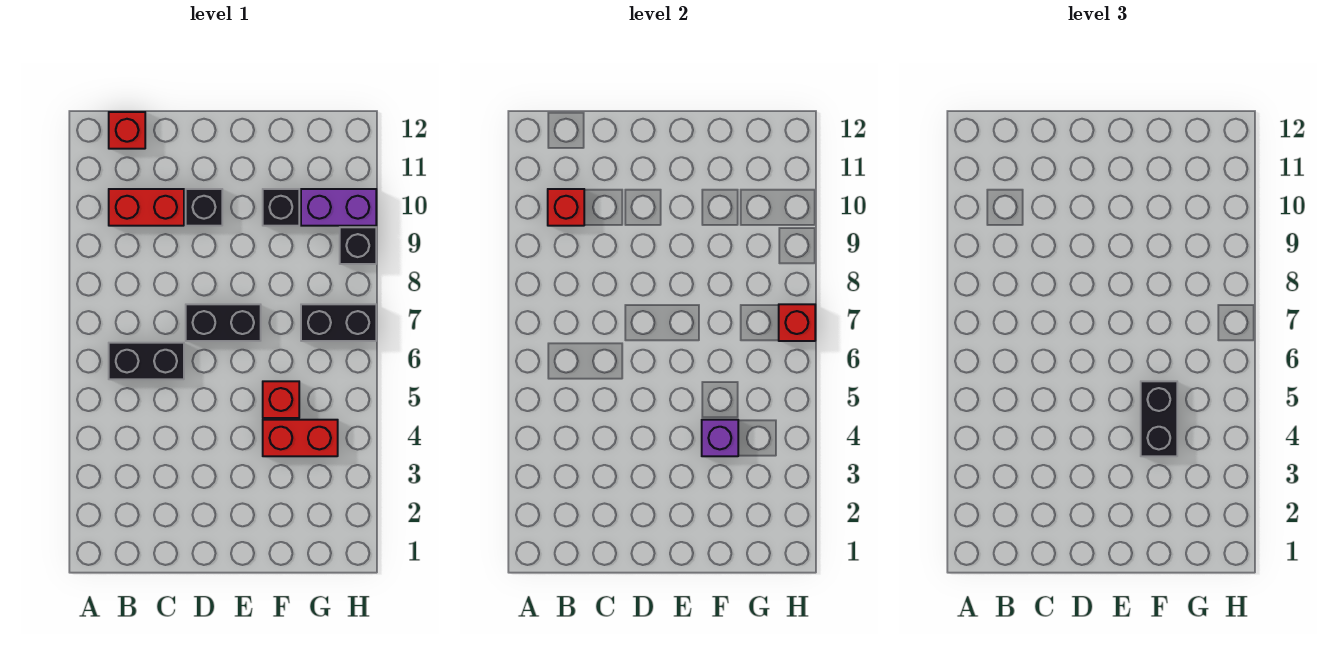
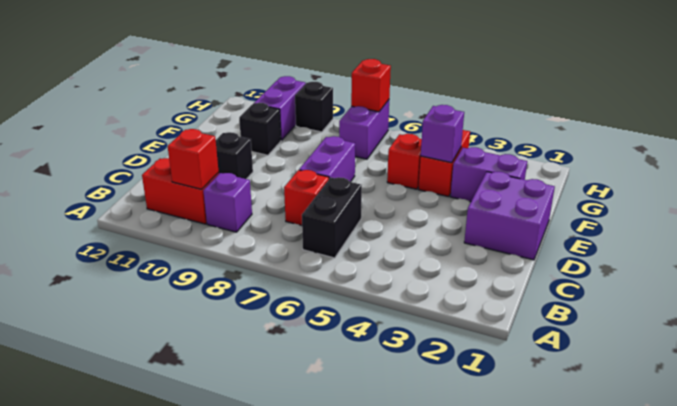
none -> purple brick B9 level 1
red brick B10:C10 level 1 -> red brick B10:B11 level 1
red brick B12 level 1 -> red brick C7 level 1
none -> purple brick D1:E2 level 1
black brick D7:E7 level 1 -> purple brick D7:E7 level 1
none -> purple brick F2:F3 level 1
black brick F4:F5 level 3 -> none
black brick G7:H7 level 1 -> purple brick G7:H7 level 1

